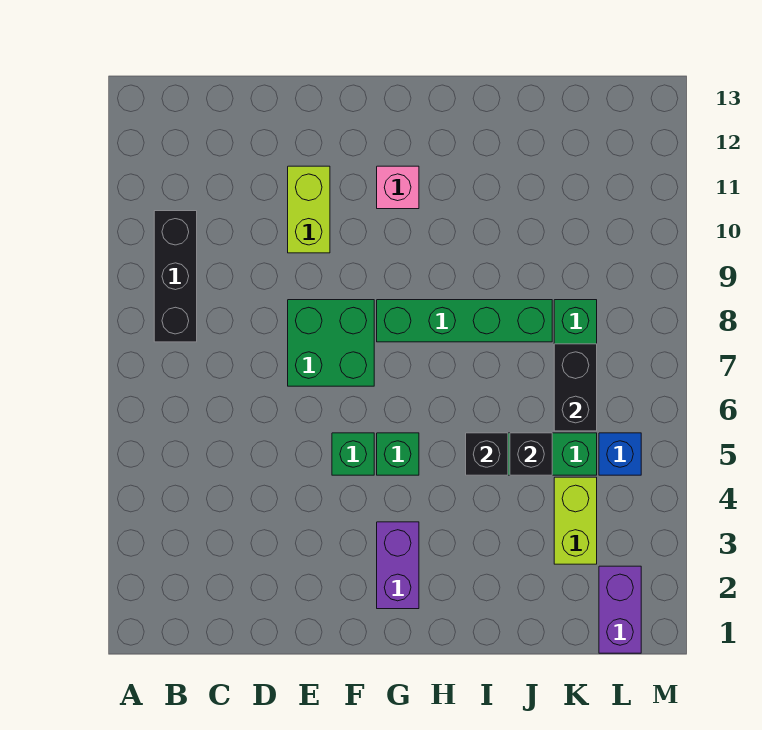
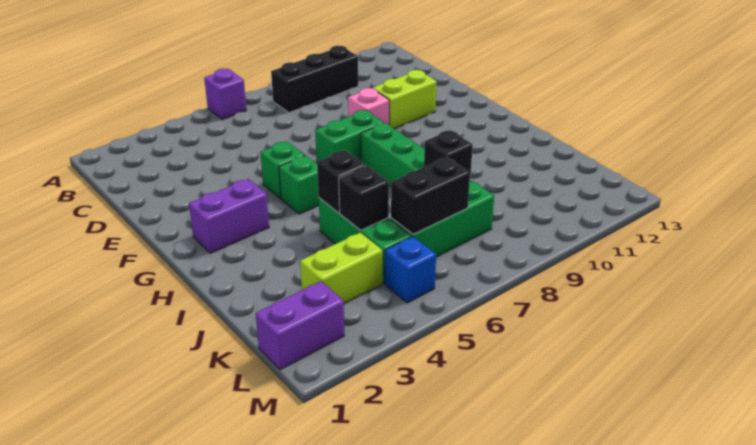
none -> purple brick A6 level 1
green brick E7:F8 level 1 -> green brick F7:F8 level 1
pink brick G11 level 1 -> pink brick E9 level 1
none -> black brick J8 level 2

